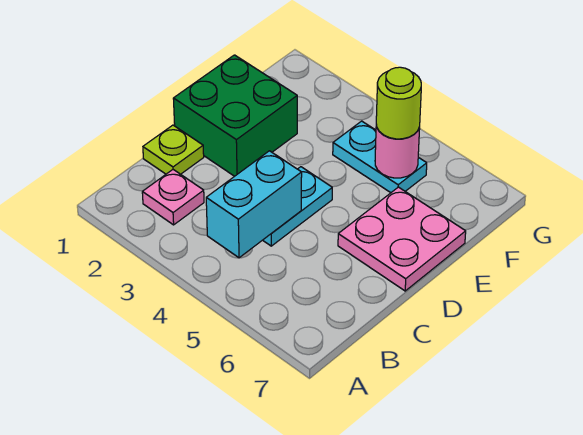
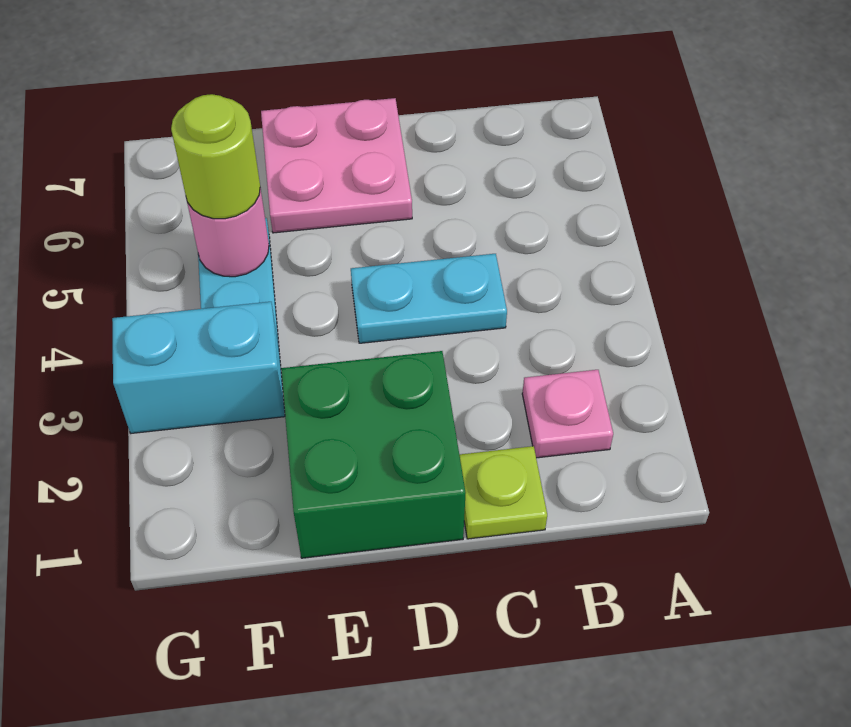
cyan brick B4:C4 level 2 -> cyan brick F3:G3 level 1

